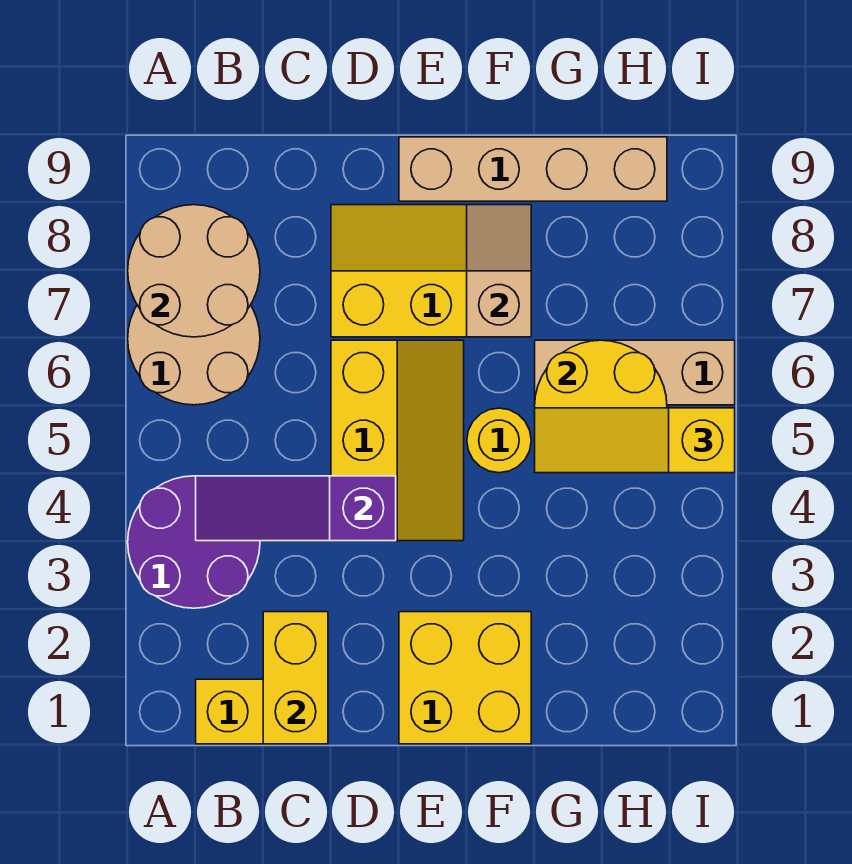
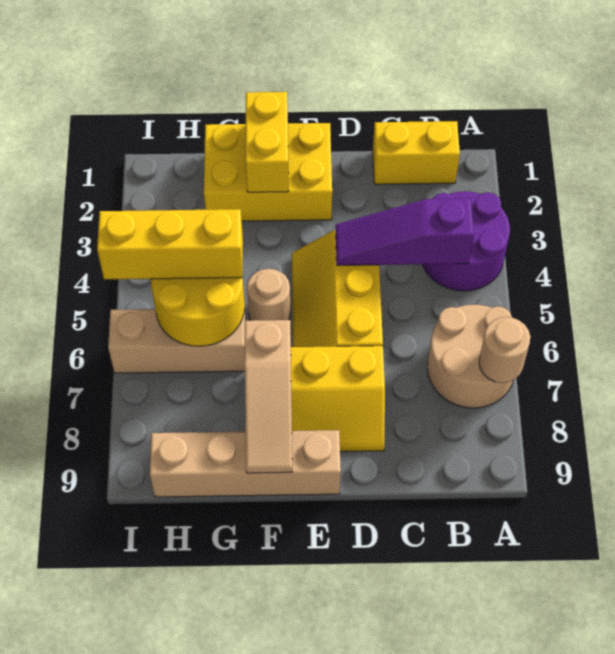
tan round brick A7:B8 level 2 -> tan round brick A7 level 2
purple slope B4:D4 level 2 top D -> purple slope B4:D4 level 2 top B
yellow brick C1:C2 level 2 -> yellow brick F1:F2 level 2
yellow brick E1:F2 level 1 -> yellow brick E1:G2 level 1
yellow round brick F5 level 1 -> tan round brick F5 level 1
tan slope F7:F8 level 2 top 7 -> tan slope F7:F9 level 2 top 7
yellow slope G5:I5 level 3 top I -> yellow brick G5:I5 level 3

